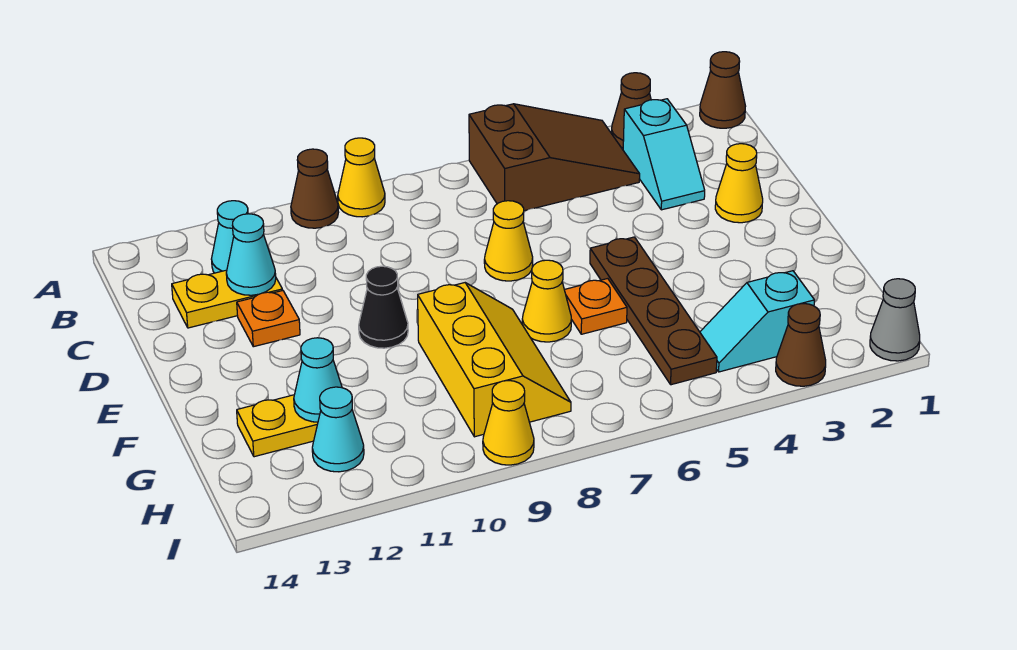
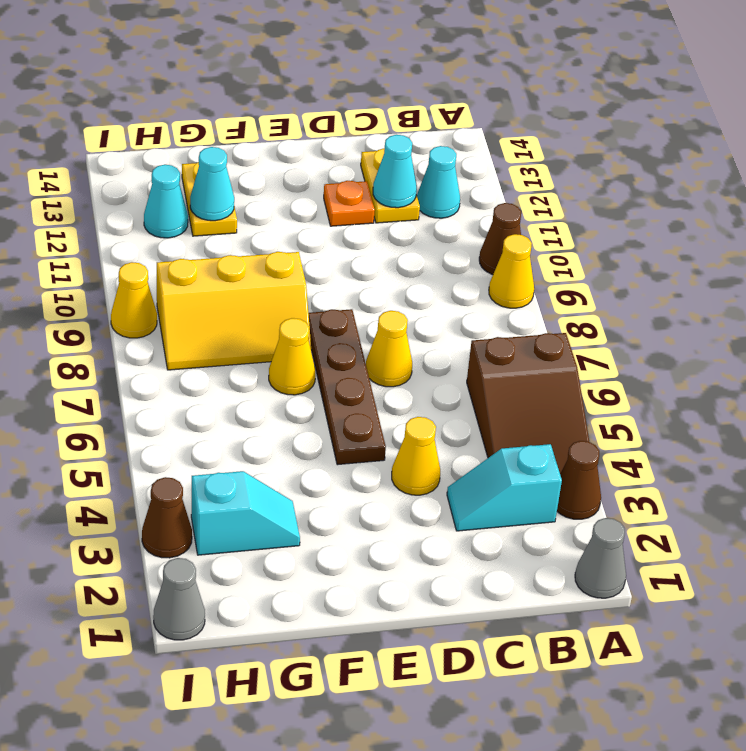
brown cone A1 level 1 -> grey cone A1 level 1
yellow cone D2 level 1 -> yellow cone D4 level 1
brown plate E5:H5 level 1 -> brown plate E5:E8 level 1
black cone E10 level 1 -> none
orange plate F6 level 1 -> none
cyan slope H3:H4 level 1 top 3 -> cyan slope G3:H3 level 1 top H

